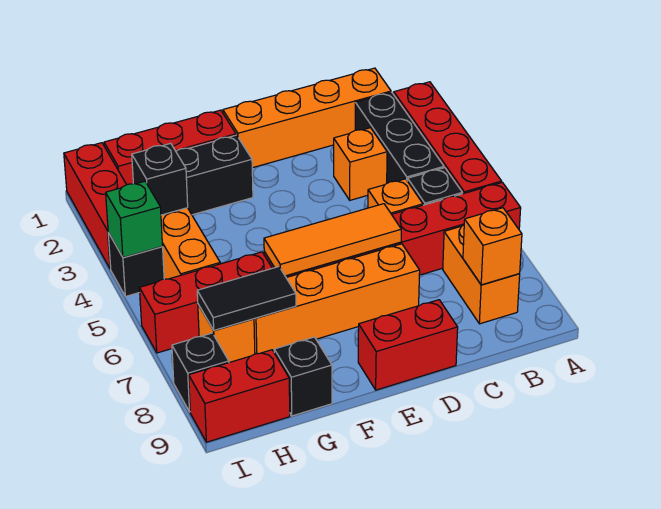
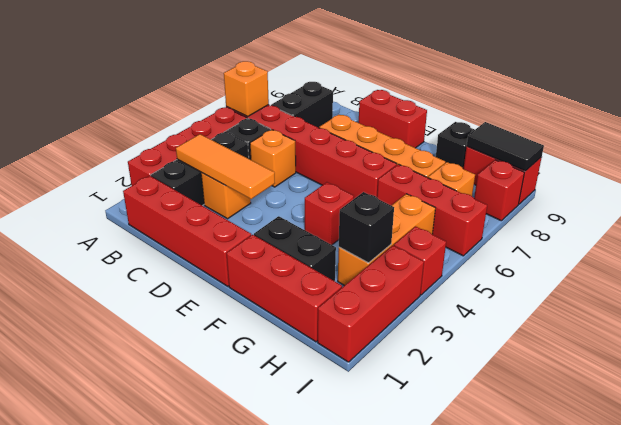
orange brick B1:E1 level 1 -> red brick B1:E1 level 1
orange brick B7:B8 level 1 -> black brick B7:B8 level 1
orange brick B8 level 2 -> orange brick A6 level 2
orange tile D6:F6 level 2 -> orange tile B3:D3 level 2
none -> red brick F4 level 1
black tile G7:H7 level 2 -> black tile H9:I9 level 2
black brick I4 level 1 -> red brick I4 level 1
green brick I4 level 2 -> none
black brick I8 level 1 -> red brick I8 level 1

